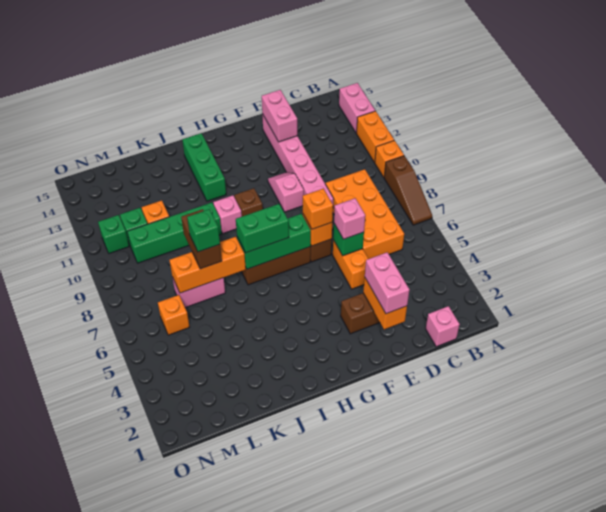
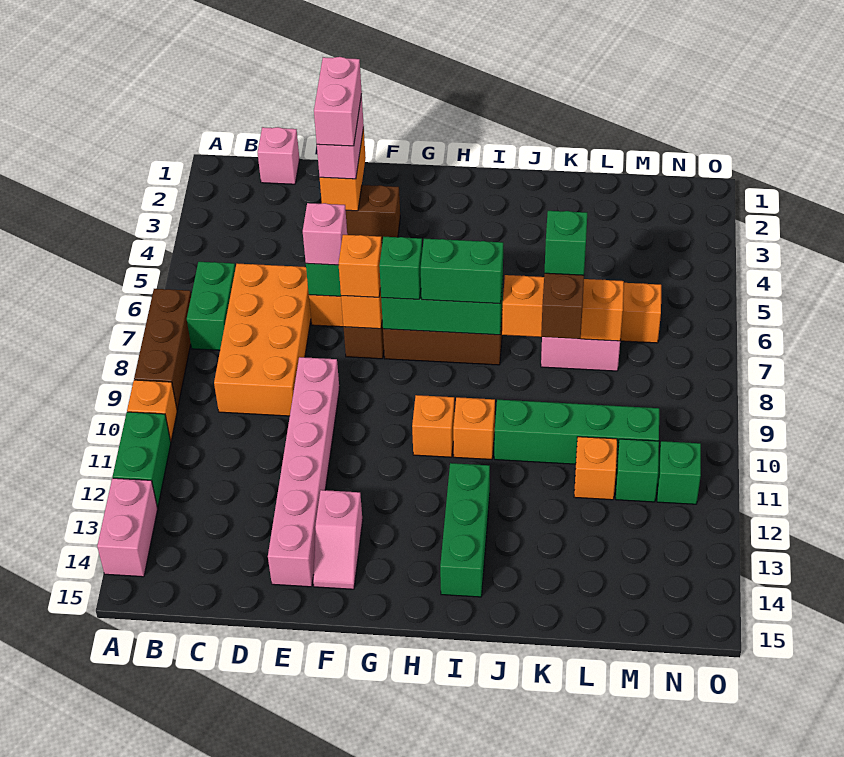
brown slope A7:A9 level 1 top 9 -> brown brick A7:A9 level 1
orange brick A11:A12 level 1 -> green brick A11:A12 level 1
none -> green brick B6:B7 level 1
pink brick E13:E14 level 2 -> pink brick E2:E3 level 4
pink slope F10:F11 level 1 top 10 -> pink slope F13:F14 level 1 top 13
none -> green brick G7 level 3
brown brick H10 level 1 -> orange brick H10 level 1
pink brick I10 level 1 -> orange brick I10 level 1

